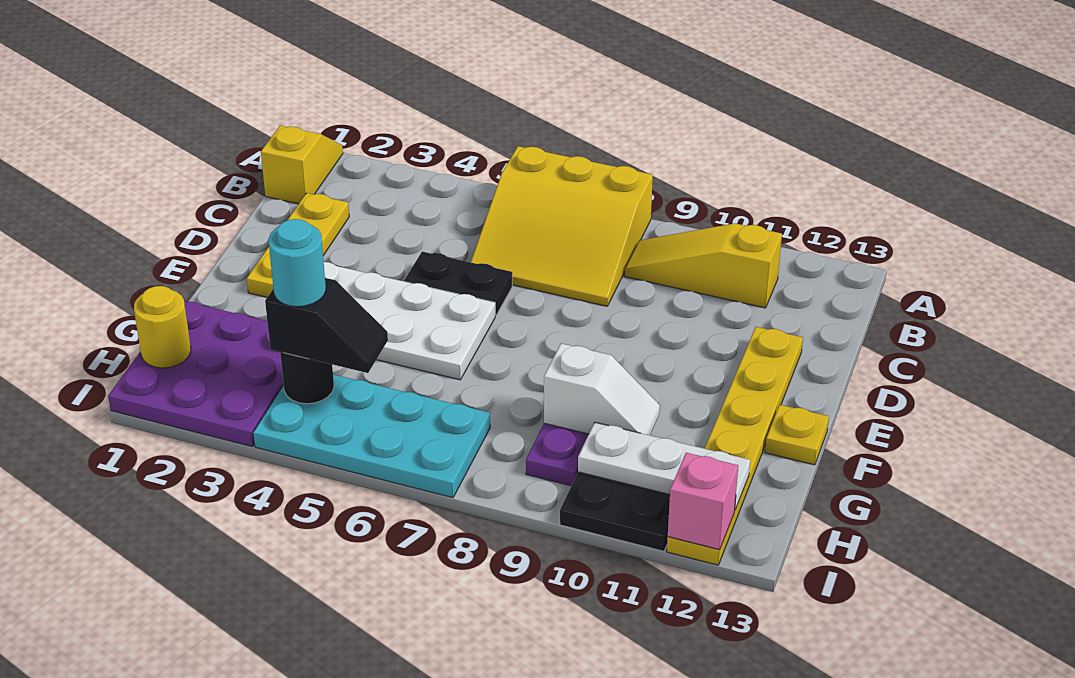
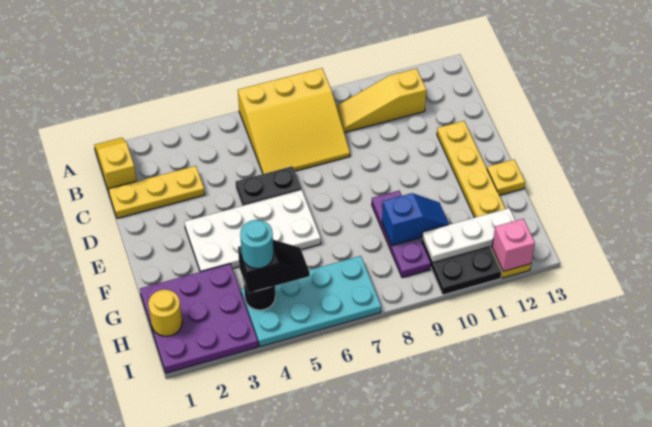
yellow plate C2:E2 level 1 -> yellow plate C1:C3 level 1
white slope G9:G10 level 2 top 9 -> blue slope G9:G10 level 2 top 9

